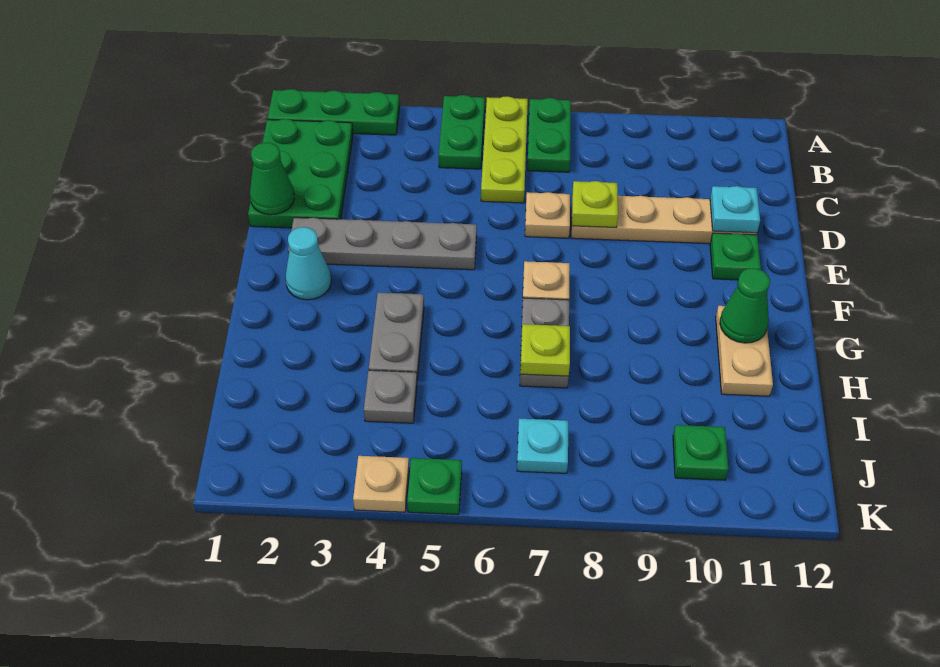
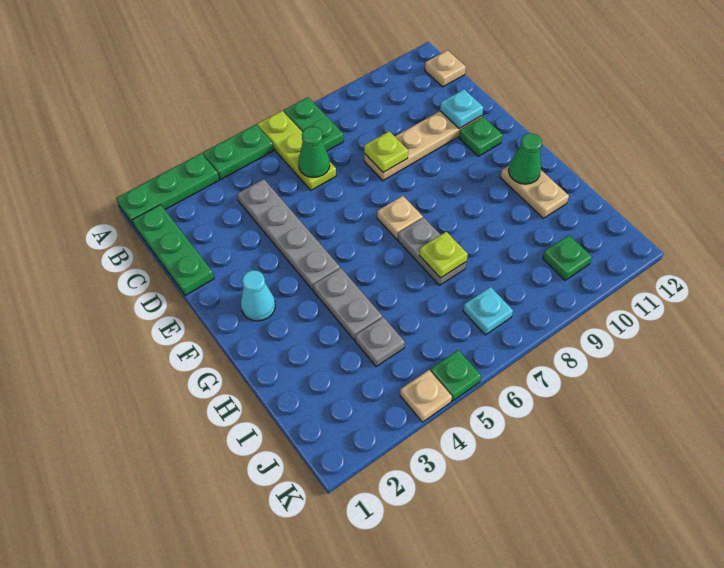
green plate A5:B5 level 1 -> green plate A4:A5 level 1
green plate B1:D2 level 1 -> green plate B1:D1 level 1
green cone D1 level 2 -> green cone C6 level 2
tan plate D7 level 1 -> tan plate B12 level 1
grey plate E2:E5 level 1 -> grey plate C4:F4 level 1

